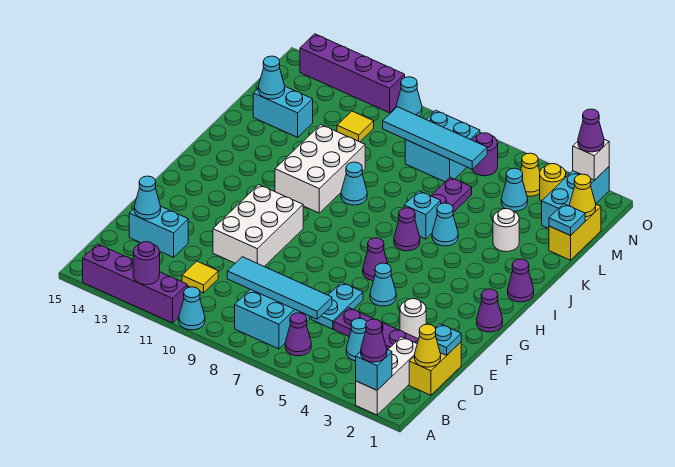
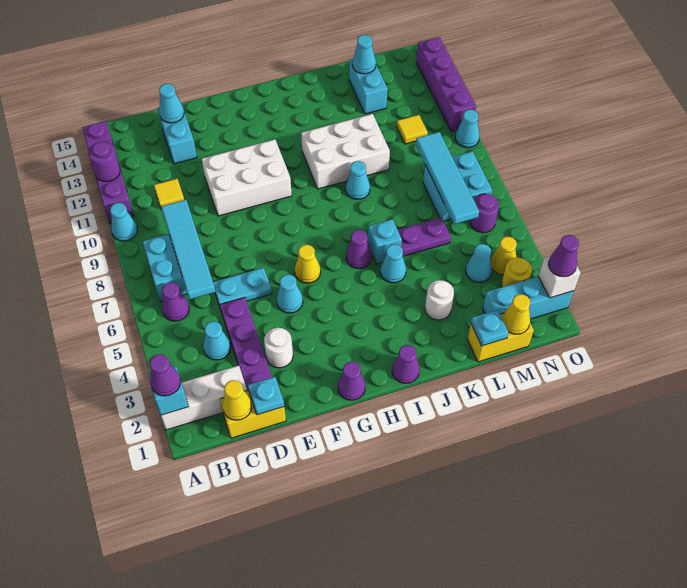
purple cone G6 level 1 -> yellow cone G6 level 1

